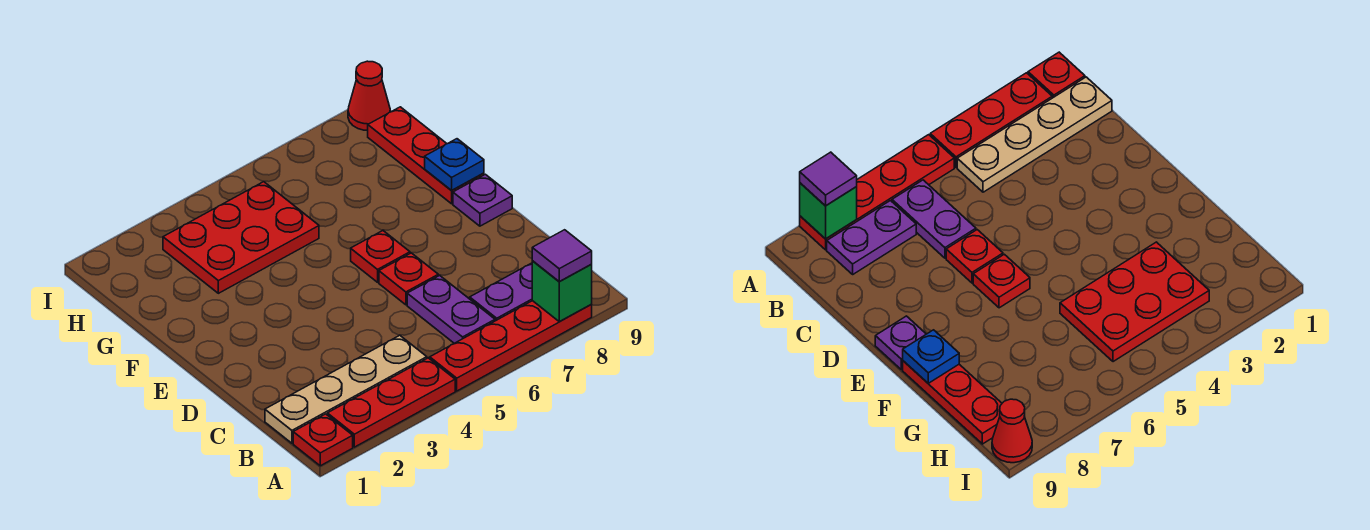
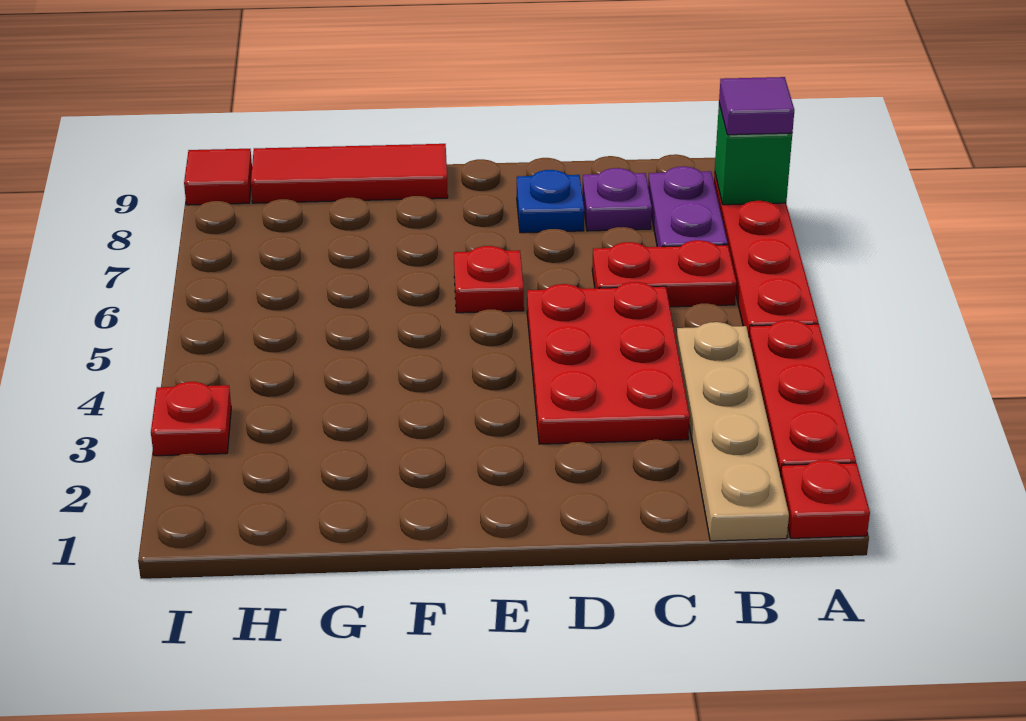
purple plate B6:C6 level 1 -> red plate B6:C6 level 1
red plate D6 level 1 -> red plate I3 level 1
purple plate E9 level 1 -> purple plate C8 level 1
red plate F9:H9 level 1 -> red tile F9:H9 level 1
blue plate F9 level 2 -> blue plate D8 level 1
red plate G3:H5 level 1 -> red plate C3:D5 level 1
red cone I9 level 1 -> red tile I9 level 1

